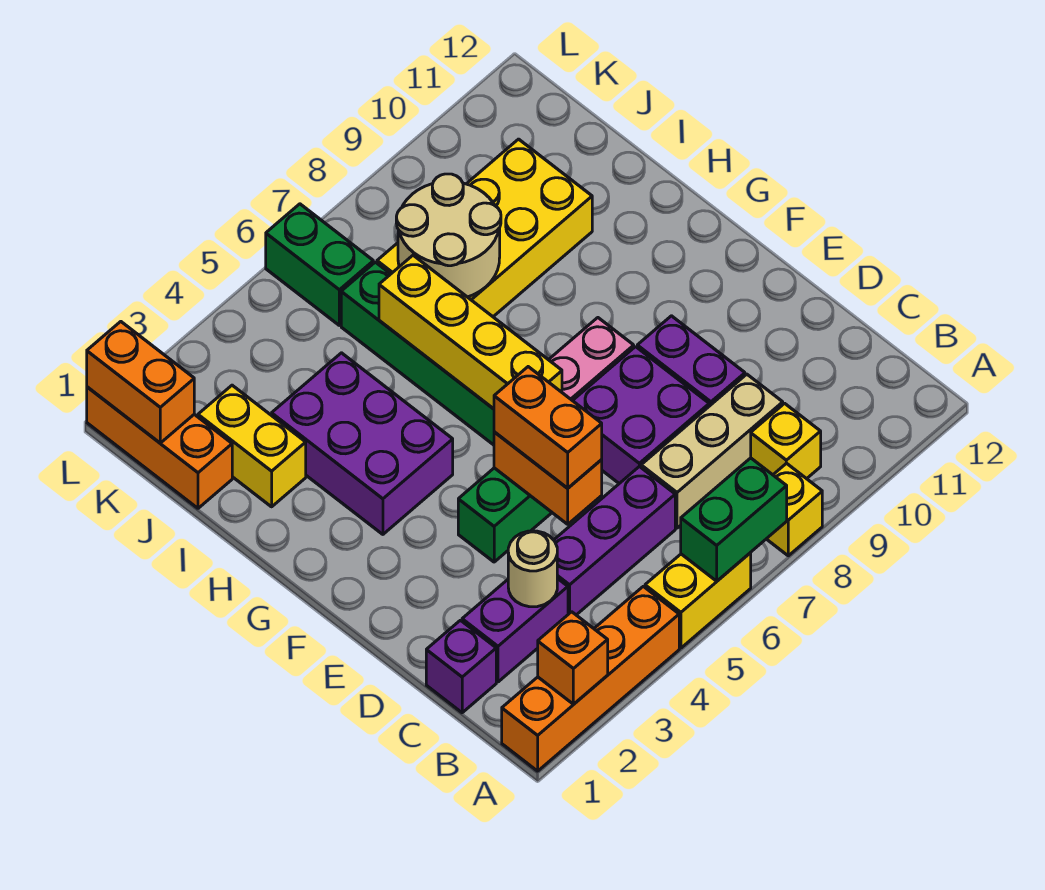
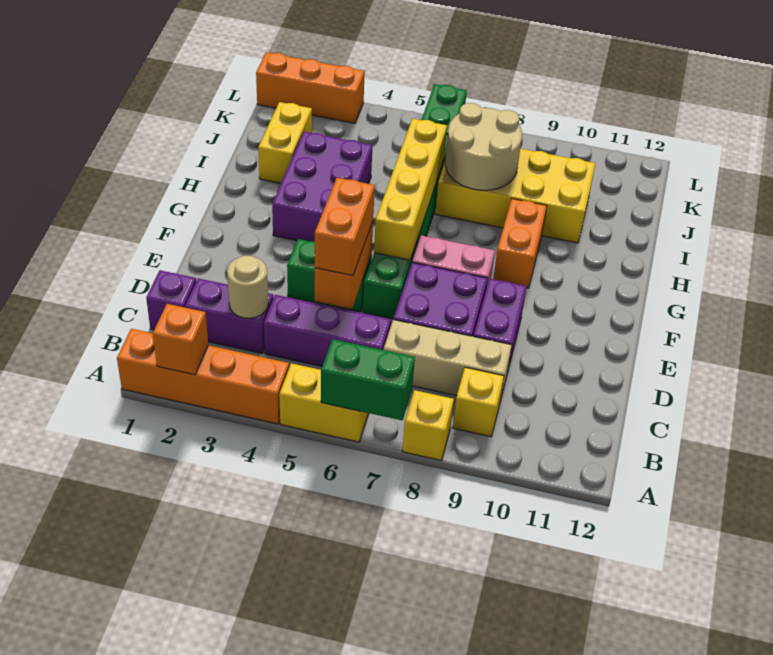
orange brick J1:L1 level 1 -> orange brick L1:L3 level 1
orange brick K1:L1 level 2 -> orange brick G9:H9 level 1

